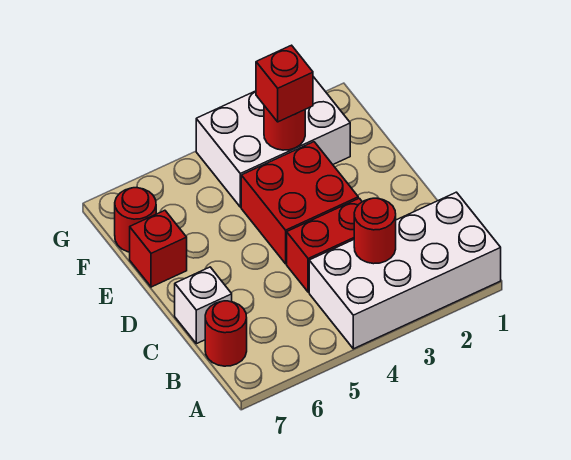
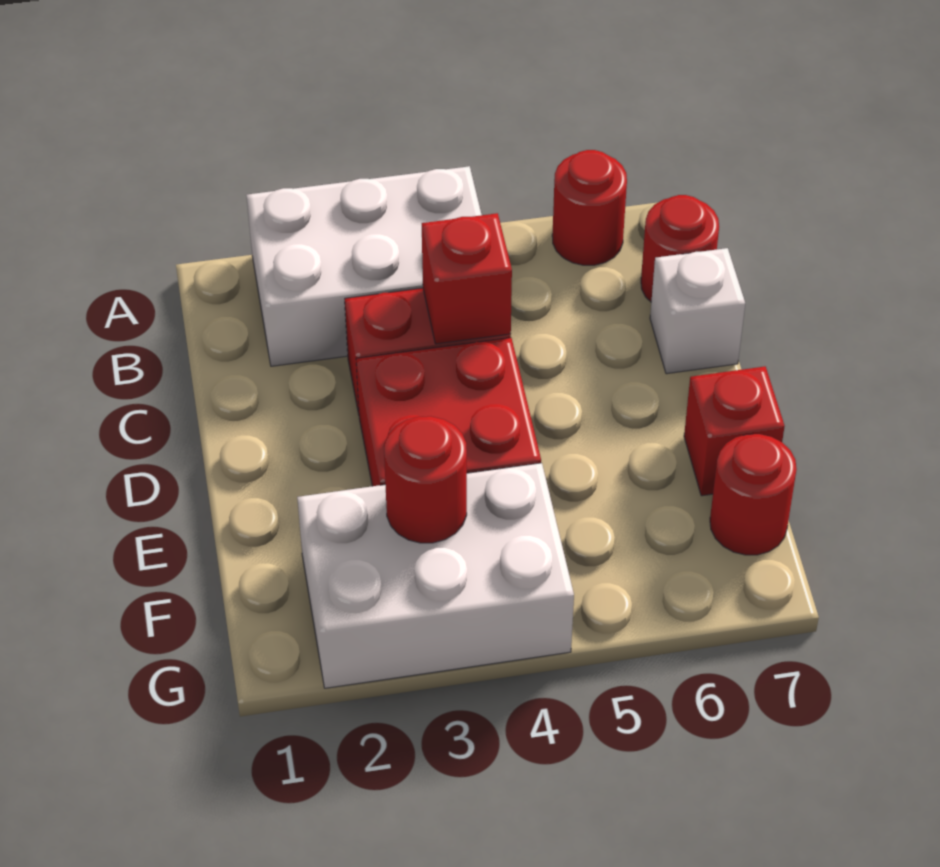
white brick A1:B4 level 1 -> white brick A2:B4 level 1
red round brick B3 level 2 -> red round brick A6 level 1
red brick F3 level 3 -> red brick C4 level 2

